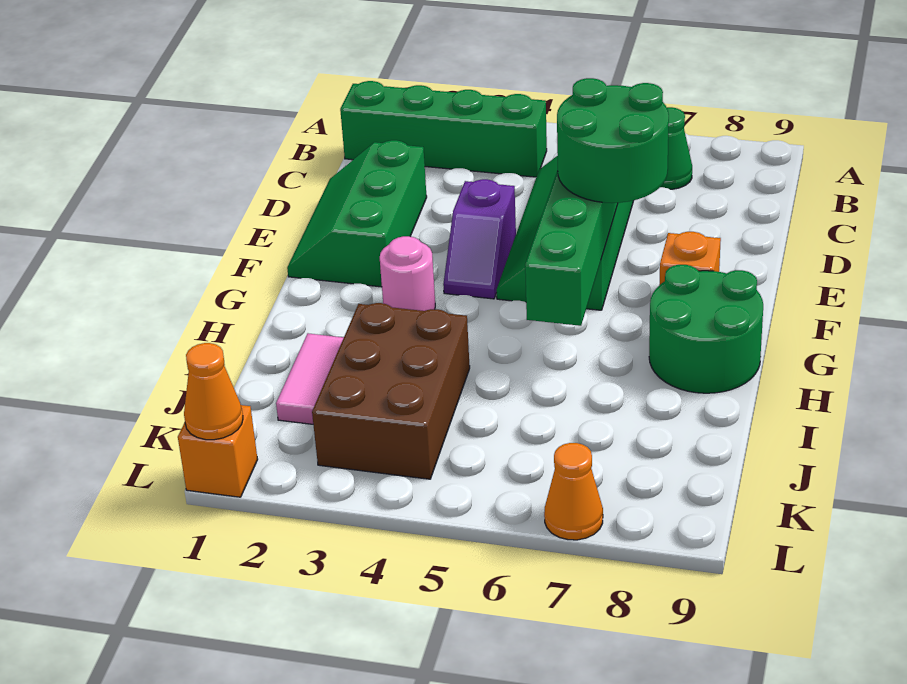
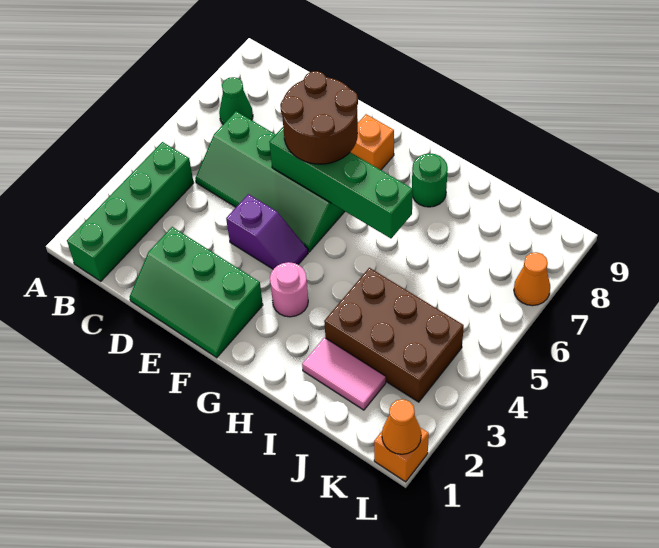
green round brick E6:F7 level 3 -> brown round brick E6:F7 level 3
green round brick G8:H9 level 1 -> green round brick H8 level 1

